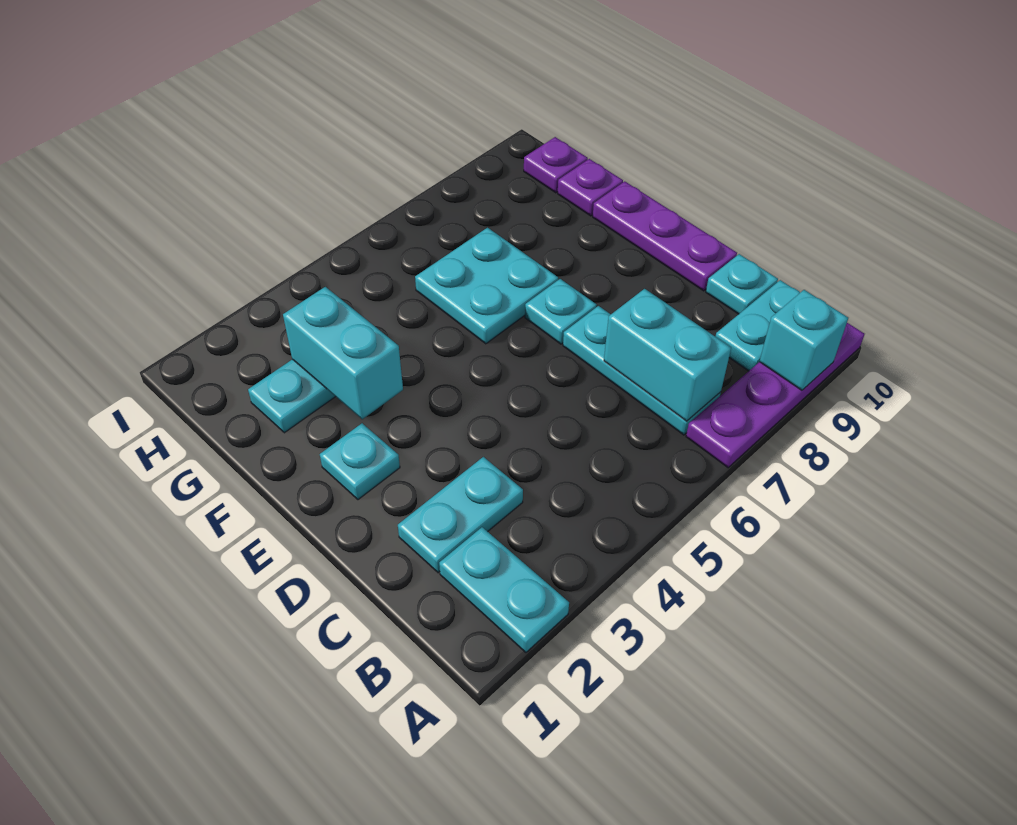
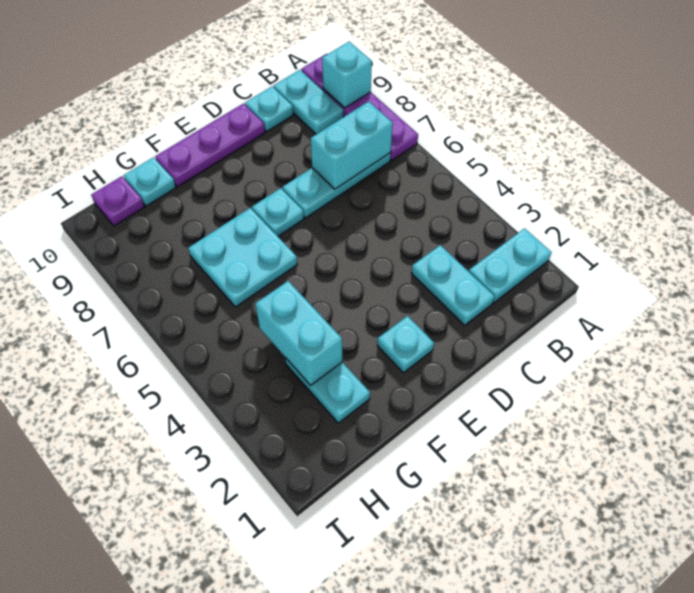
cyan brick F3:G3 level 2 -> cyan brick G3:G4 level 2
purple plate G10 level 1 -> cyan plate G10 level 1

